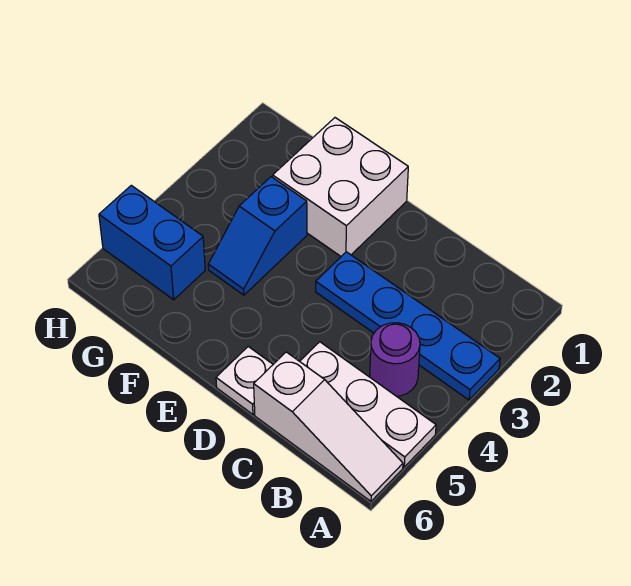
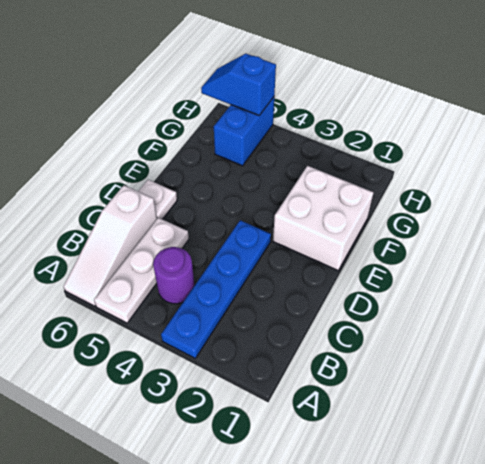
blue slope F3:F4 level 1 top 3 -> blue slope H5:H6 level 2 top 5

